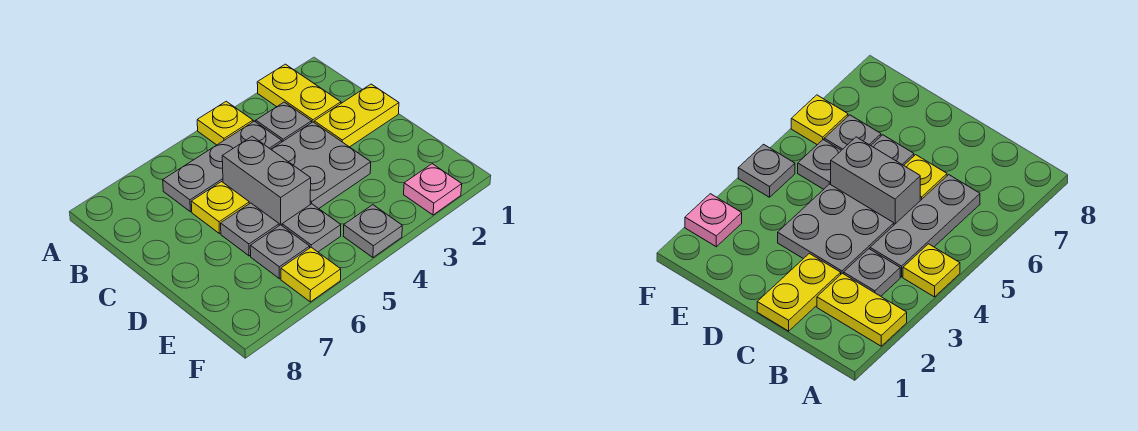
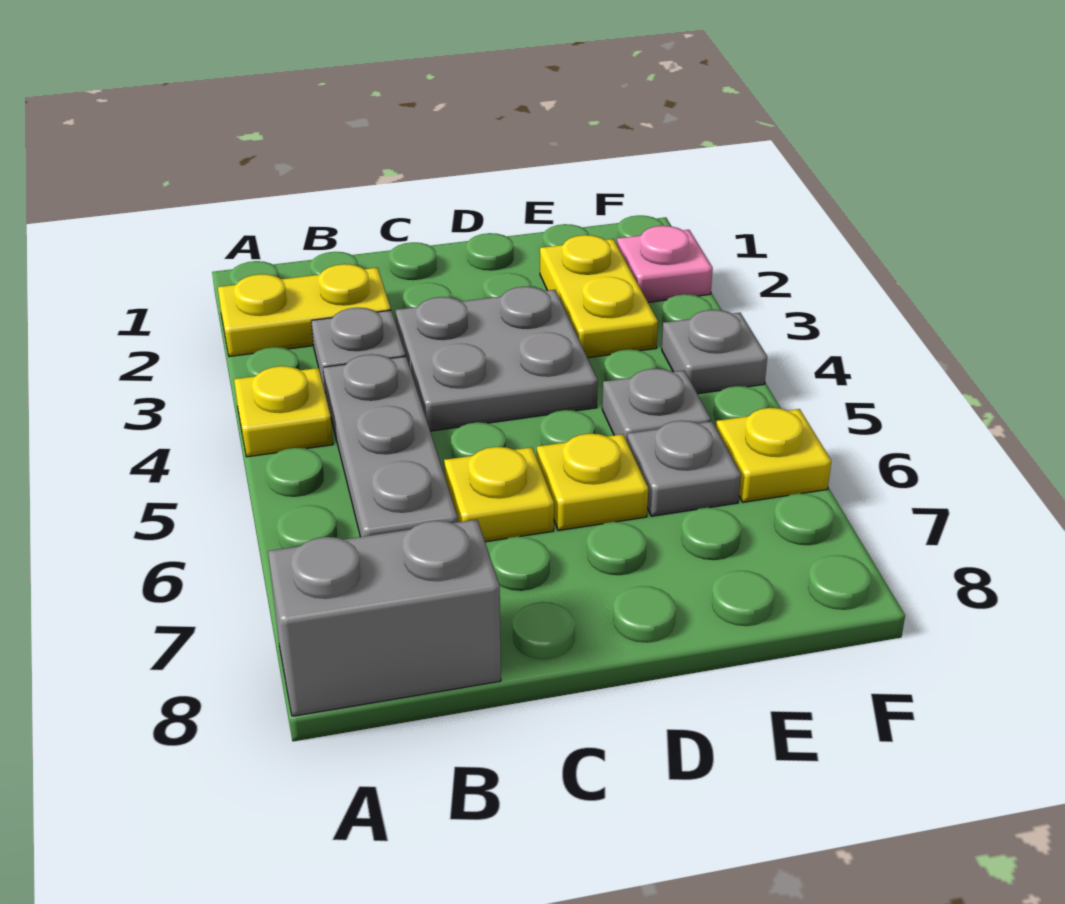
yellow plate C1:C2 level 1 -> yellow plate E2:E3 level 1
grey brick C5:D5 level 1 -> grey brick A8:B8 level 1
grey plate D6 level 1 -> yellow plate D6 level 1

